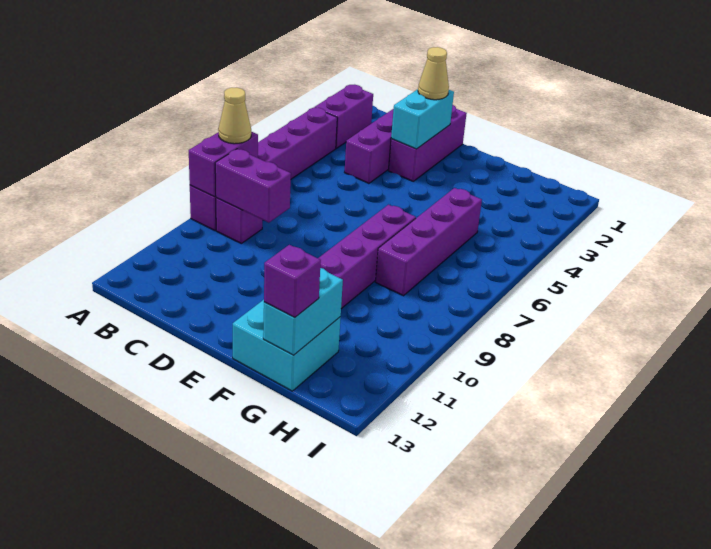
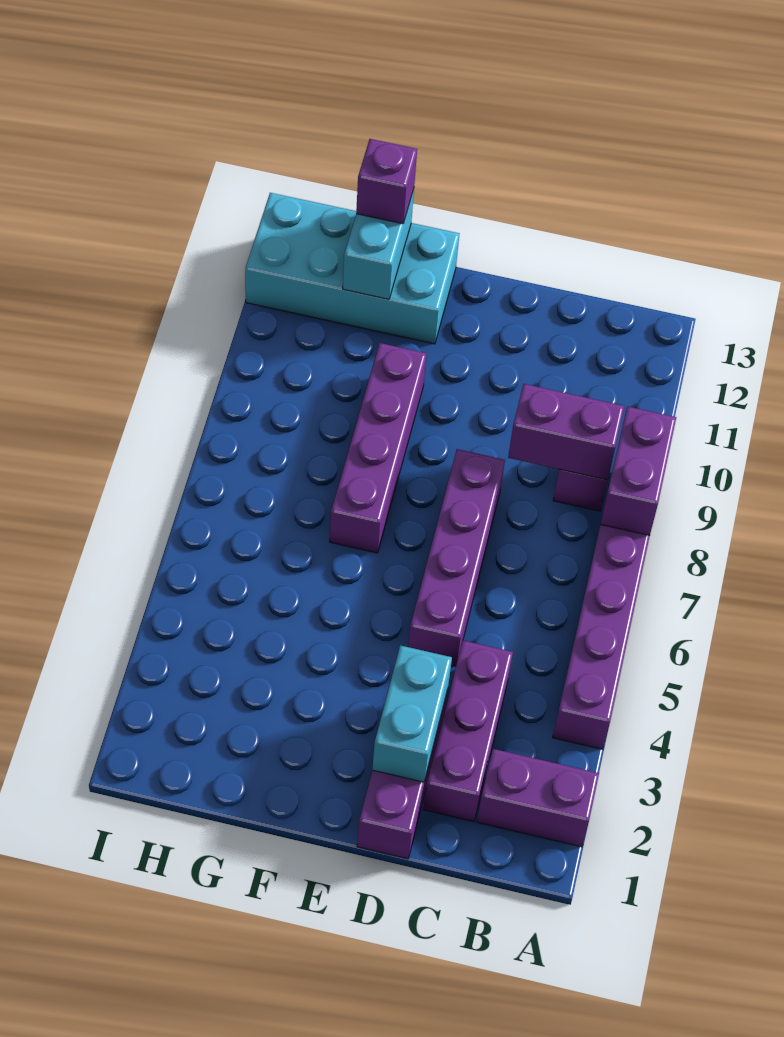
purple brick A2:A3 level 1 -> purple brick A2:B2 level 1
tan cone A8 level 3 -> none
tan cone D2 level 3 -> none
cyan brick F12:G13 level 1 -> cyan brick F12:I13 level 1
purple brick G5:G8 level 1 -> purple brick D5:D8 level 1

